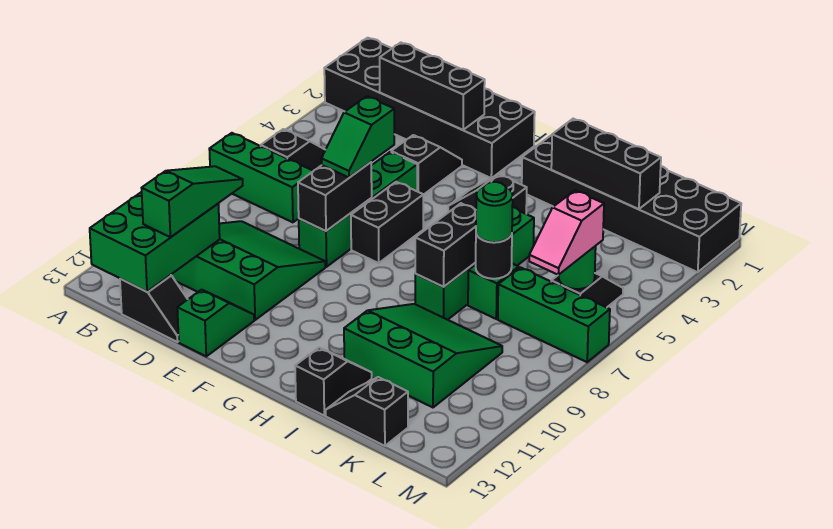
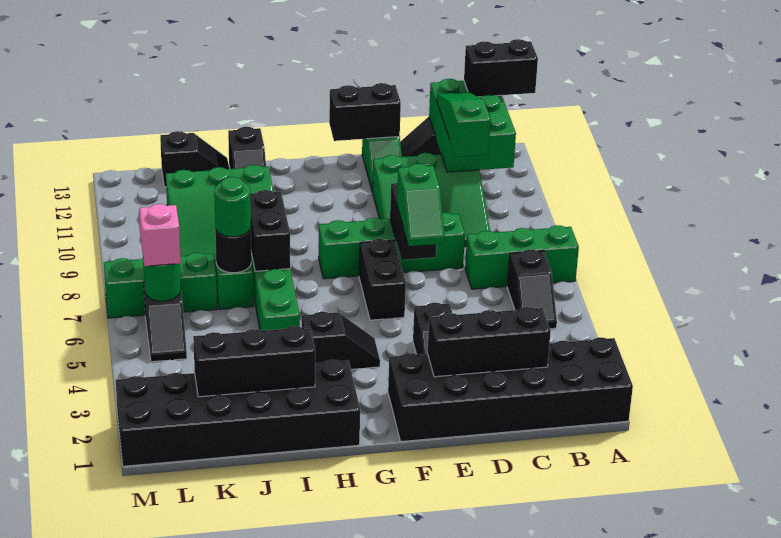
none -> black brick A13:B13 level 3
green slope C10:C12 level 3 top 12 -> green slope C10:C12 level 3 top 10
green brick E5:E8 level 1 -> green brick D8:G8 level 1
green slope E6:E7 level 3 top 6 -> green slope E6:E7 level 3 top 7
none -> black brick E13:F13 level 2

